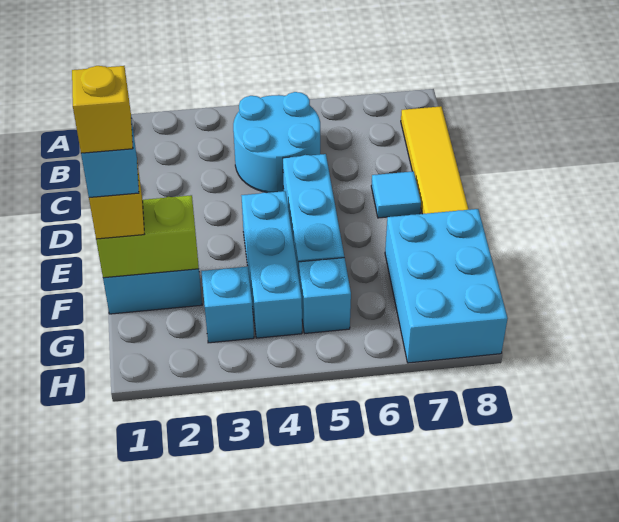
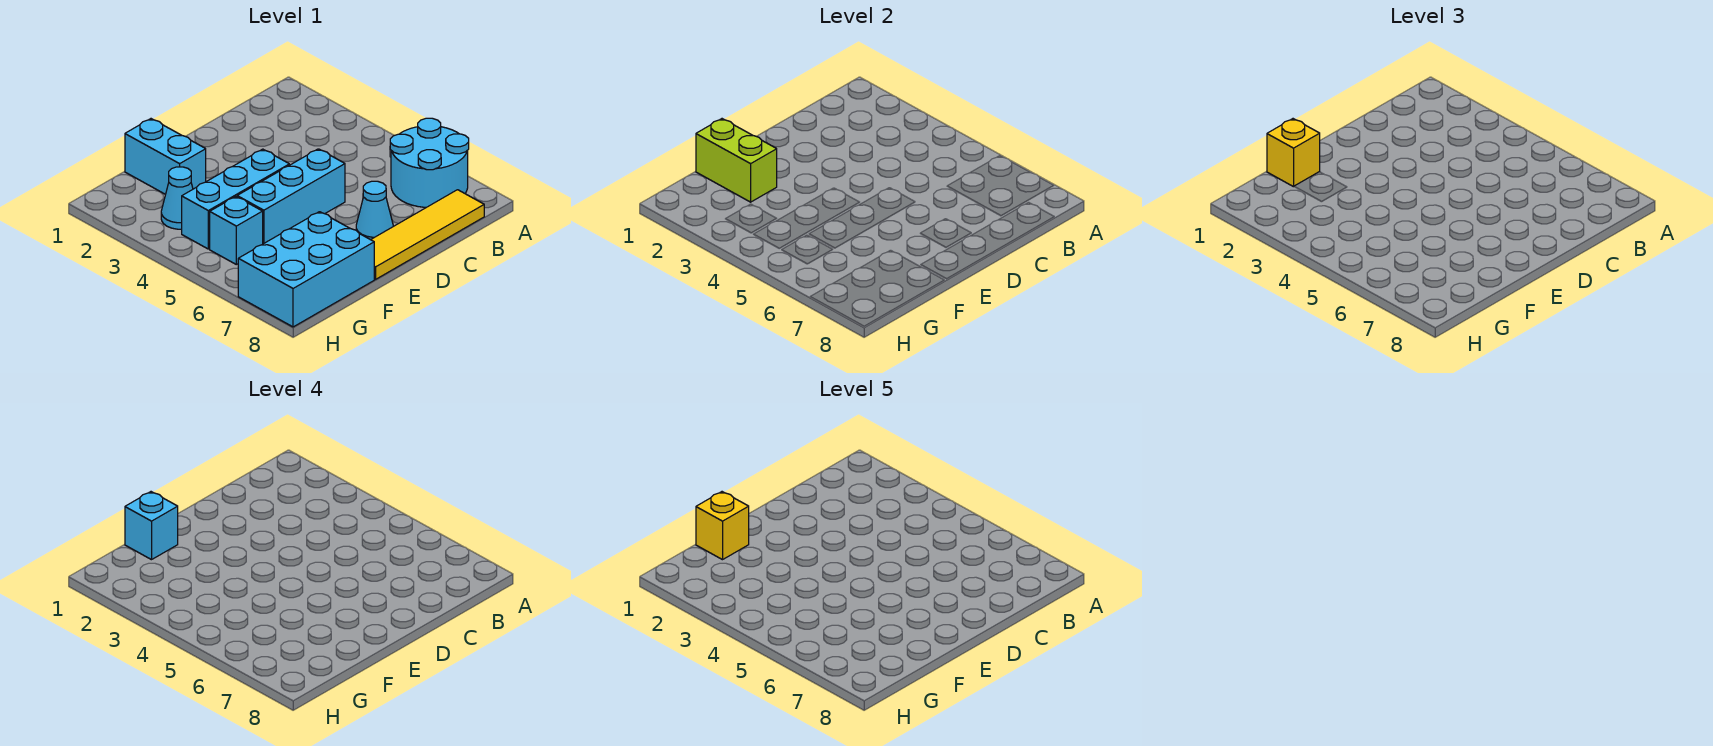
cyan round brick B4:C5 level 1 -> cyan round brick A6:B7 level 1
cyan tile D7 level 1 -> cyan cone D7 level 1
cyan brick G3 level 1 -> cyan cone G3 level 1

